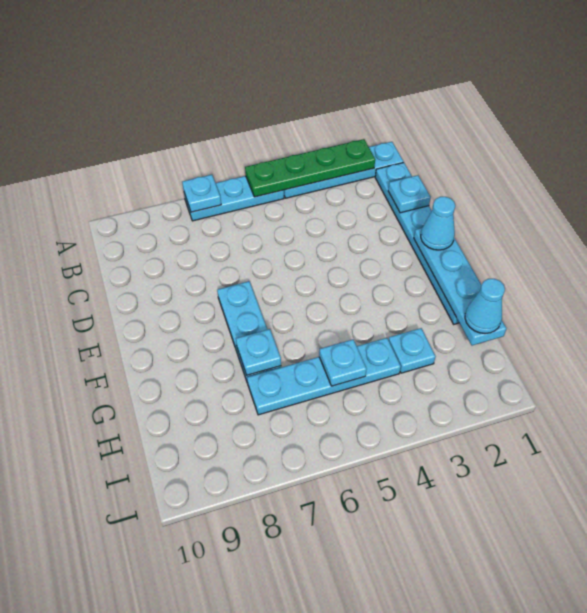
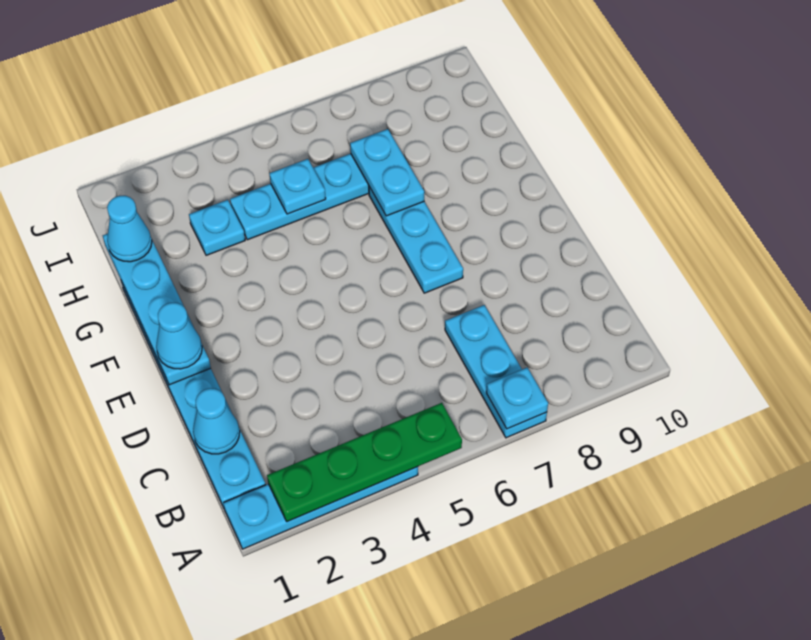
cyan plate A5:A7 level 1 -> cyan plate A7:C7 level 1
cyan plate C1 level 2 -> cyan cone C1 level 2
cyan plate G7 level 2 -> cyan plate G7:H7 level 2

